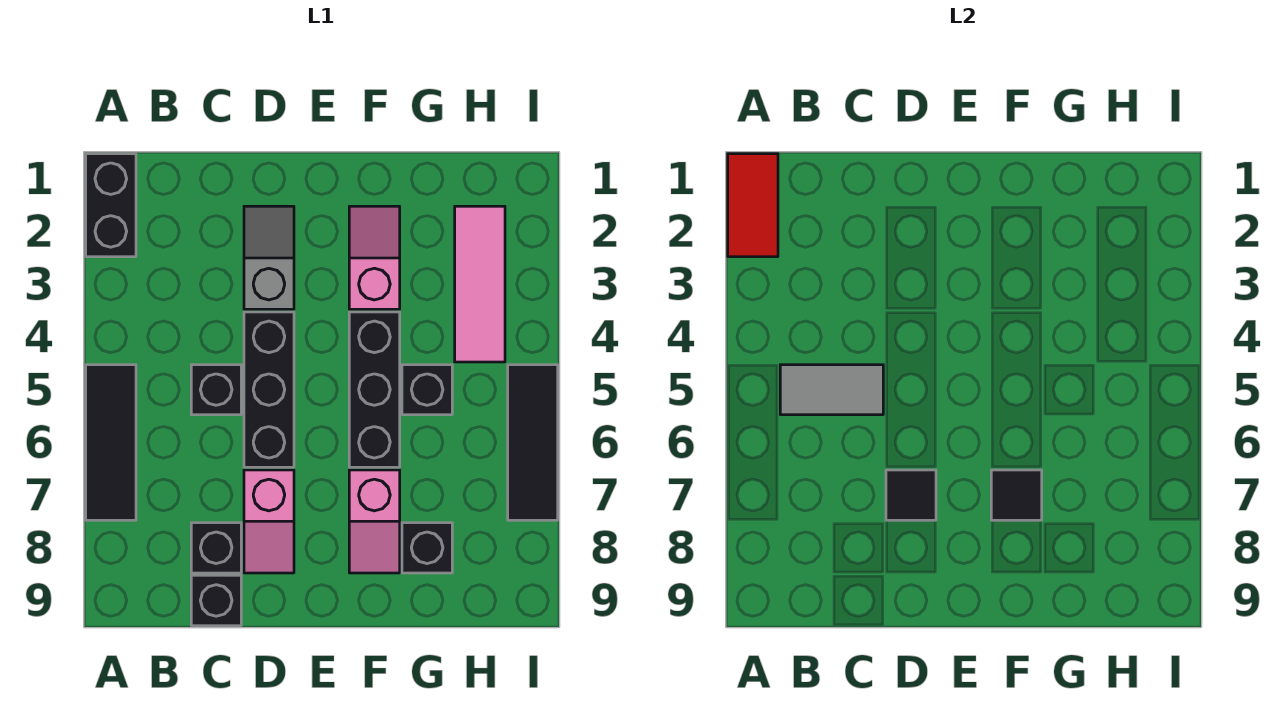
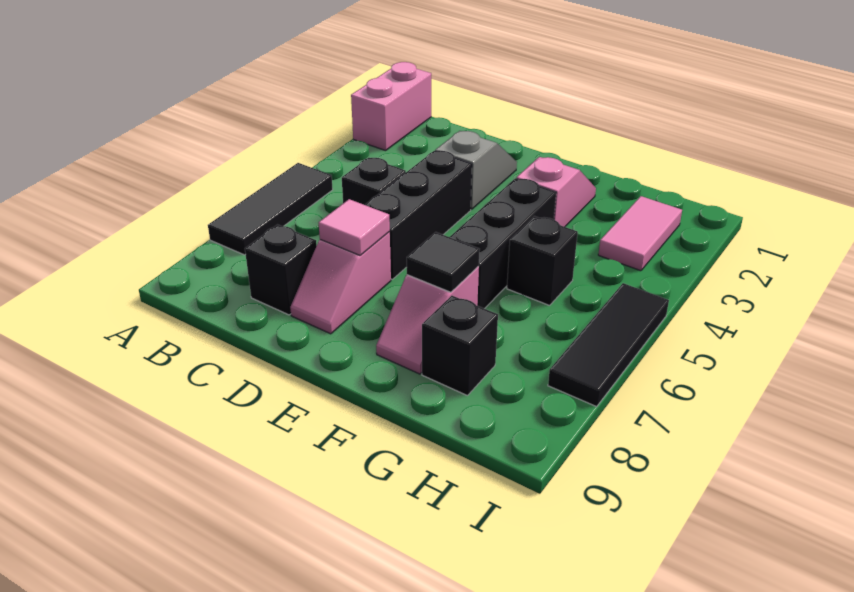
black brick A1:A2 level 1 -> pink brick A1:A2 level 1
red tile A1:A2 level 2 -> none
grey tile B5:C5 level 2 -> none
black brick C9 level 1 -> none
black tile D7 level 2 -> pink tile D7 level 2
pink tile H2:H4 level 1 -> pink tile H2:H3 level 1

